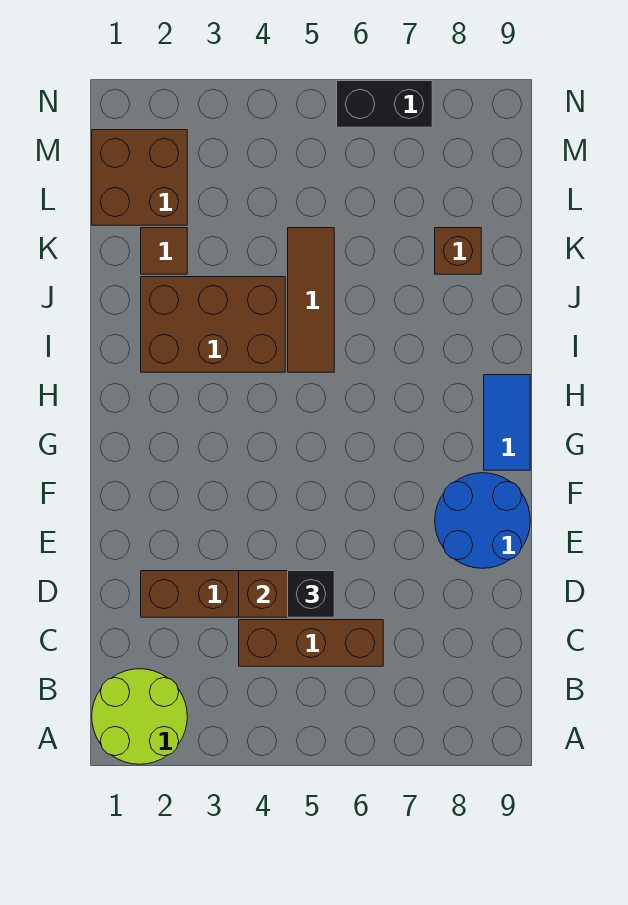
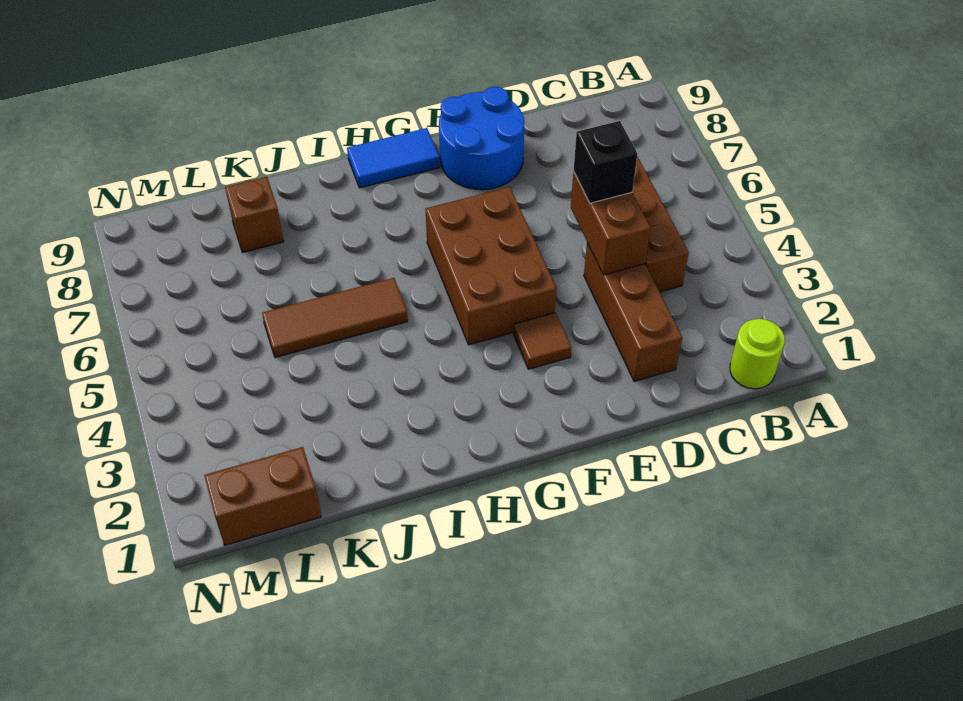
lime round brick A1:B2 level 1 -> lime round brick B1 level 1
brown brick I2:J4 level 1 -> brown brick F4:G6 level 1
brown tile K2 level 1 -> brown tile F3 level 1
brown brick L1:M2 level 1 -> brown brick L1:M1 level 1
black brick N6:N7 level 1 -> none

